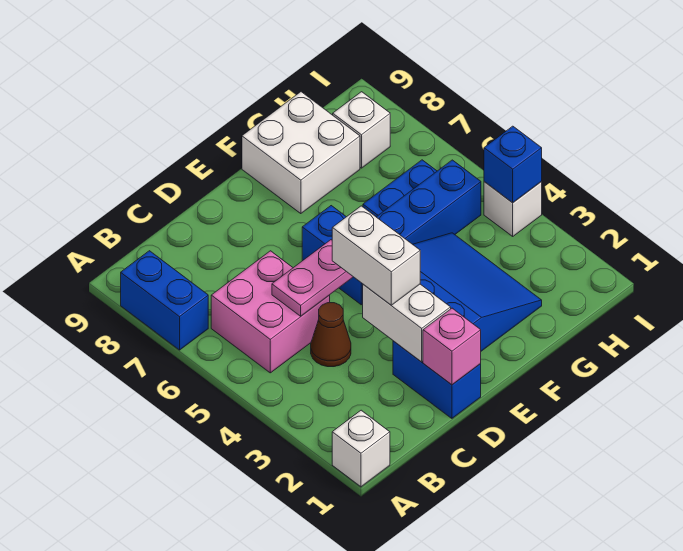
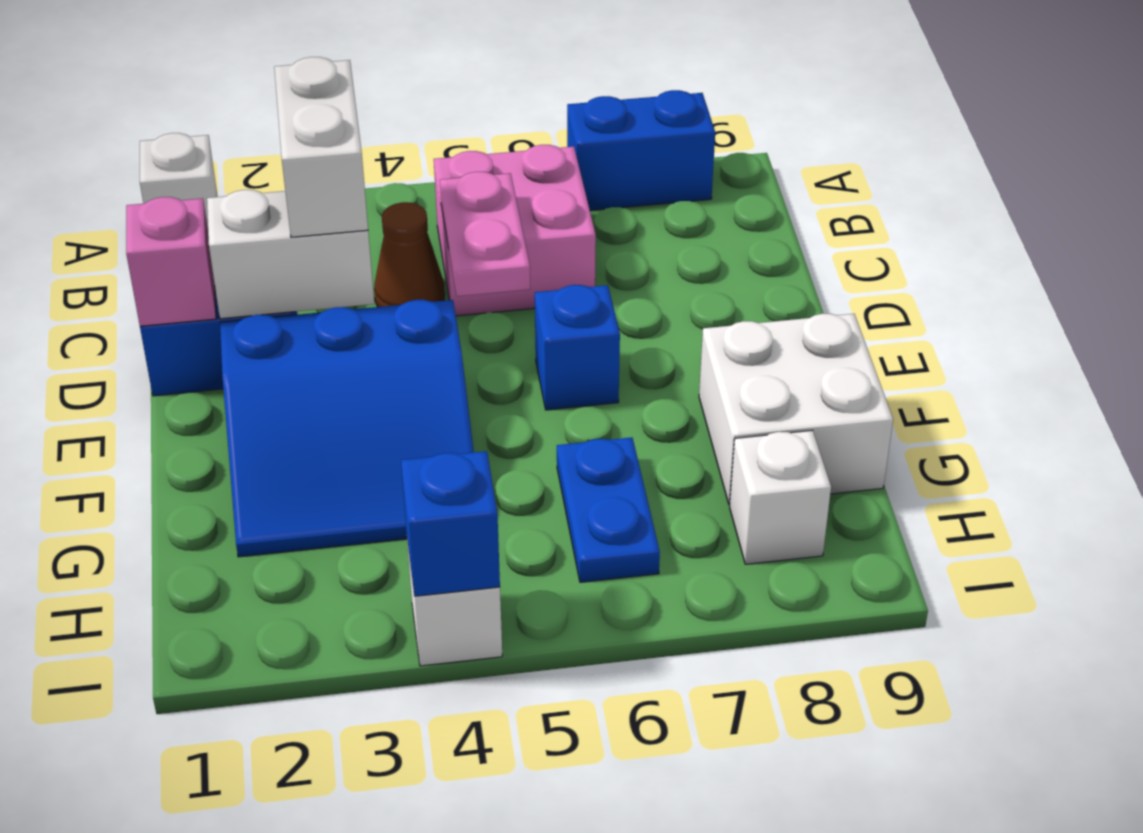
white brick D3:D4 level 3 -> white brick C3:D3 level 3
blue brick E5:H5 level 1 -> none

